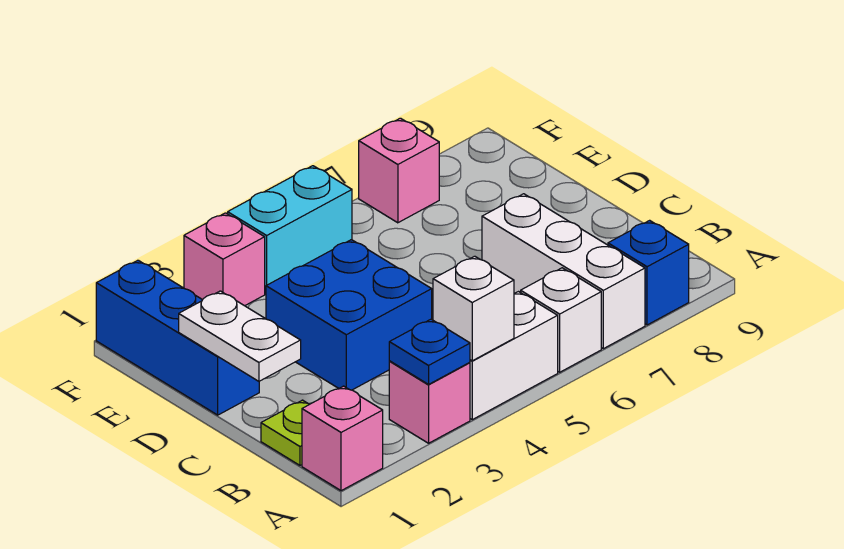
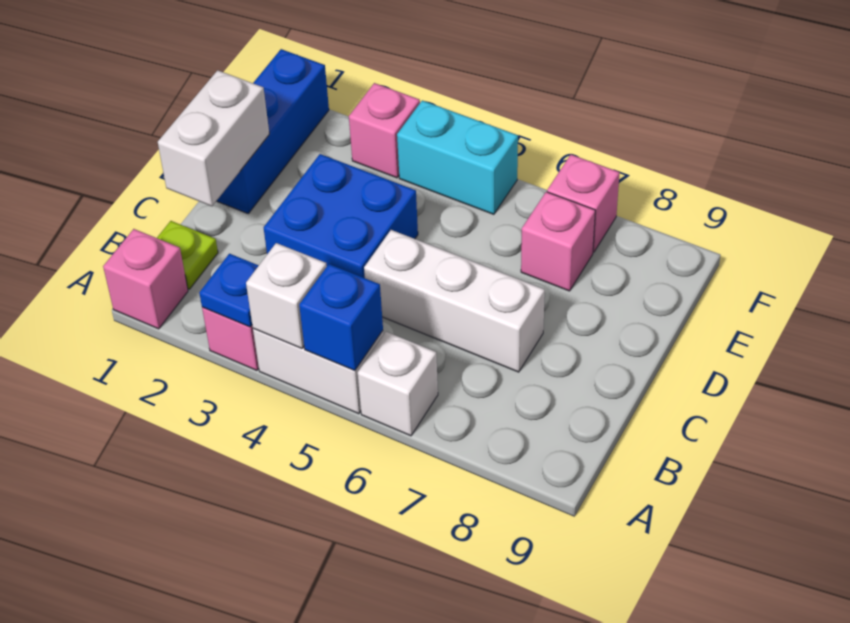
white brick A7:C7 level 1 -> white brick C5:C7 level 1
blue brick A8 level 1 -> blue brick A5 level 2
white plate C1:D1 level 2 -> white brick C1:D1 level 2
none -> pink brick E7 level 1

